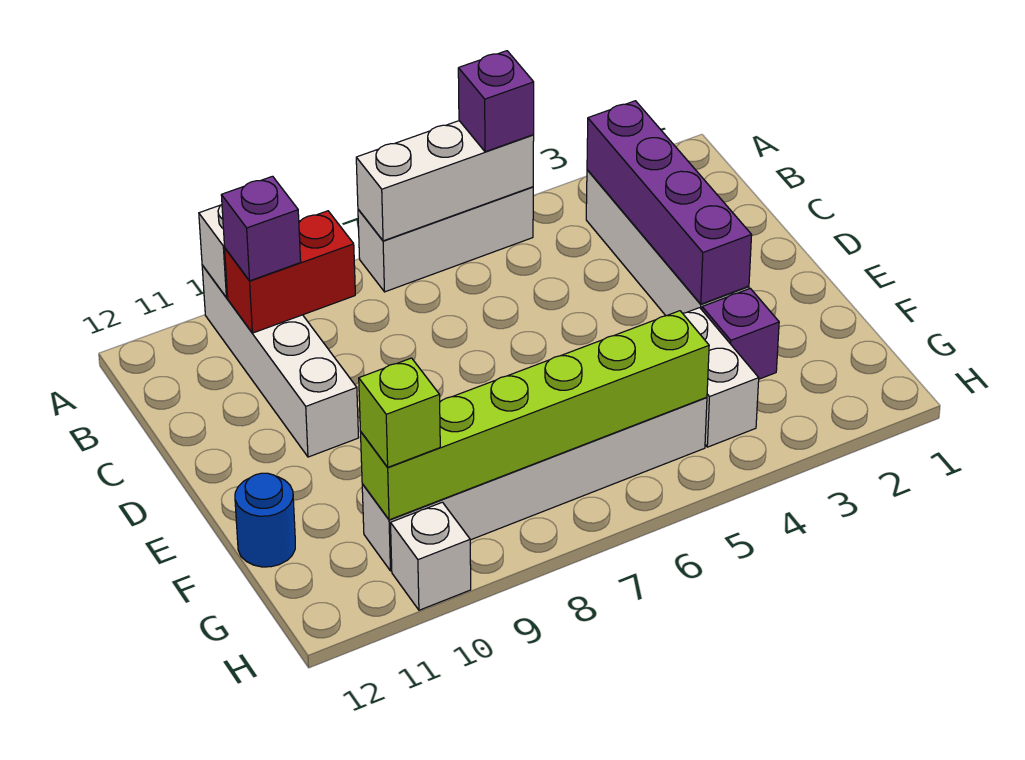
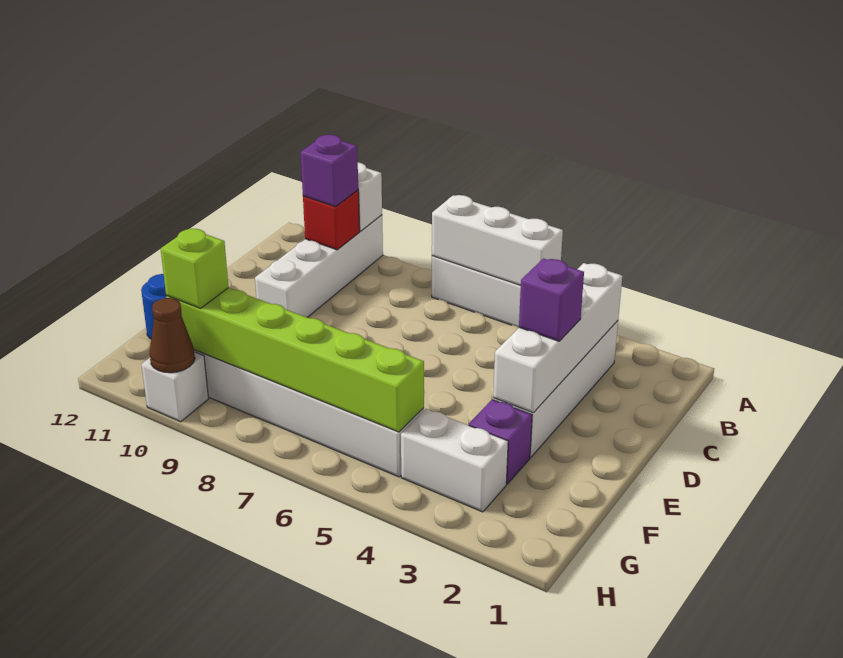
purple brick A5 level 3 -> purple brick D3 level 3
purple brick B3:E3 level 2 -> white brick B3:E3 level 2
red brick B9:B10 level 2 -> red brick B10 level 2
white brick F4:G4 level 1 -> white brick G3:G4 level 1
none -> brown cone H10 level 2

